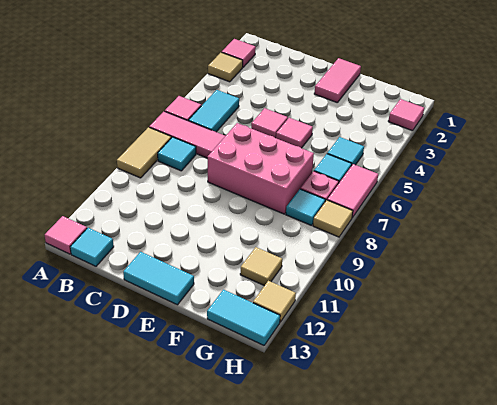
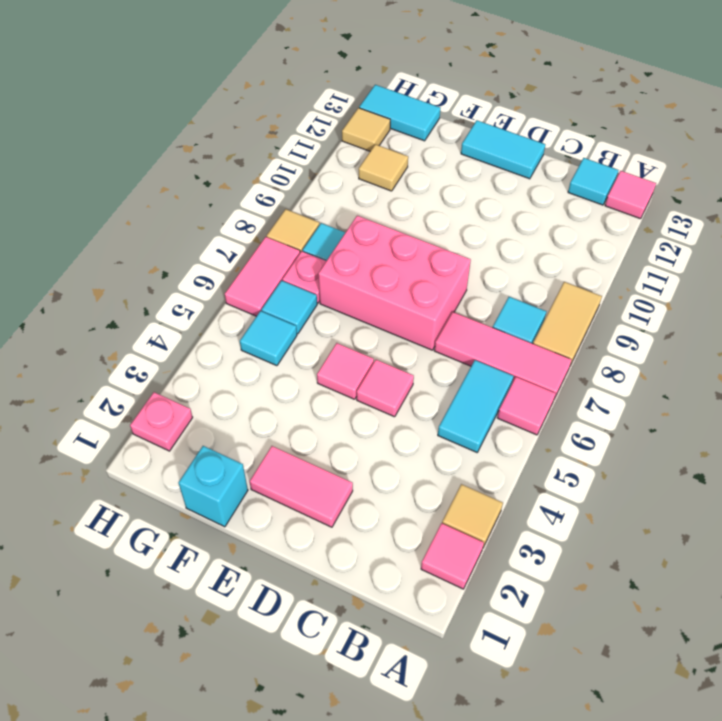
pink tile E1:E2 level 1 -> pink tile D2:E2 level 1
none -> cyan brick F1 level 1
pink tile H2 level 1 -> pink plate H2 level 1

